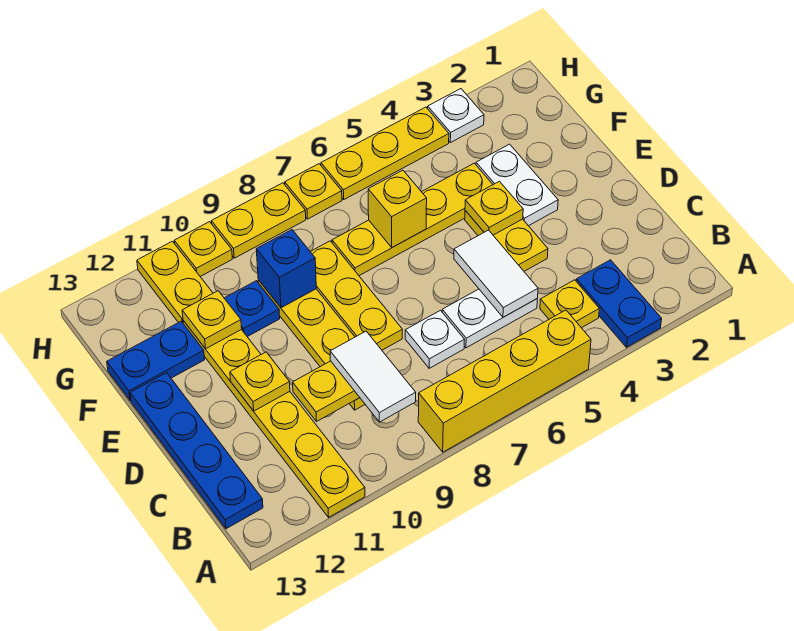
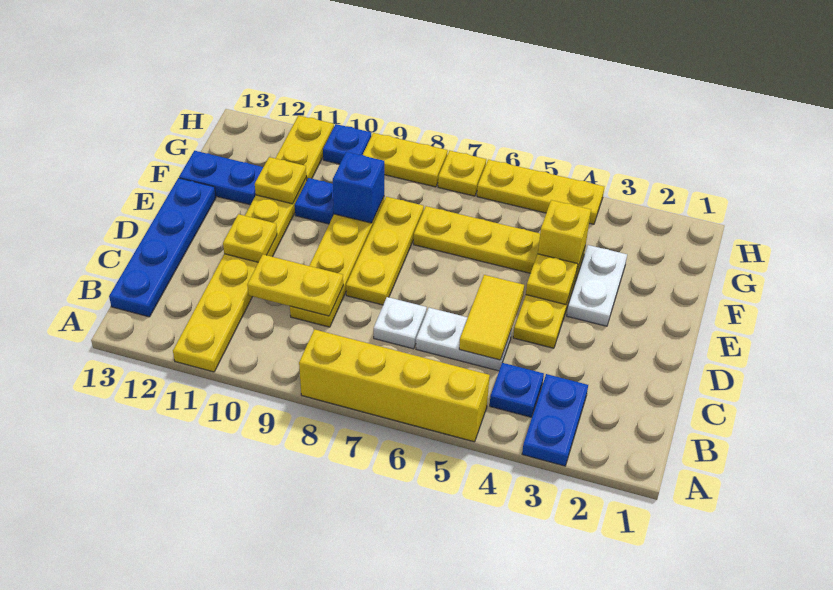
yellow plate B4 level 1 -> blue plate B4 level 1
white tile B9:C9 level 3 -> none
white tile C5:D5 level 2 -> yellow tile C5:D5 level 2
yellow brick F6 level 2 -> yellow brick F4 level 2
white plate H3 level 1 -> none
yellow plate H10 level 1 -> blue plate H10 level 1

